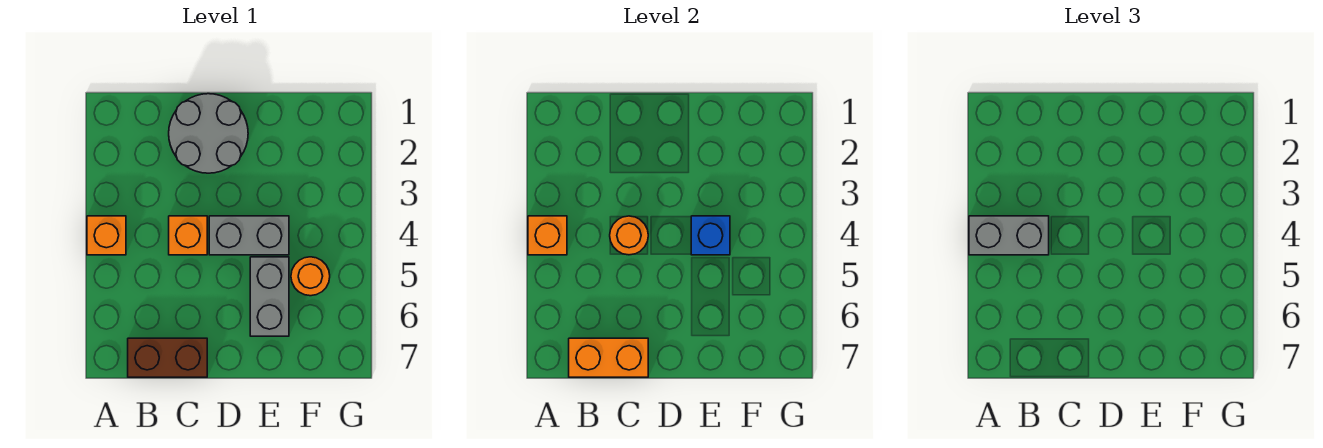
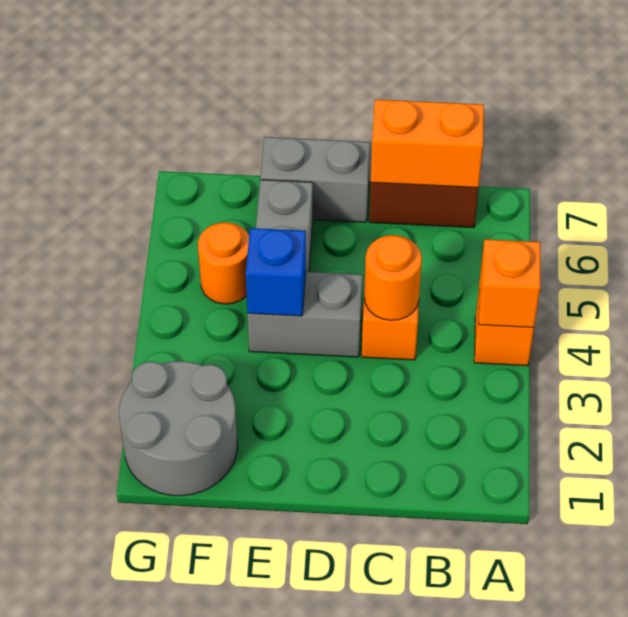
grey brick A4:B4 level 3 -> grey brick D7:E7 level 1
grey round brick C1:D2 level 1 -> grey round brick F1:G2 level 1

